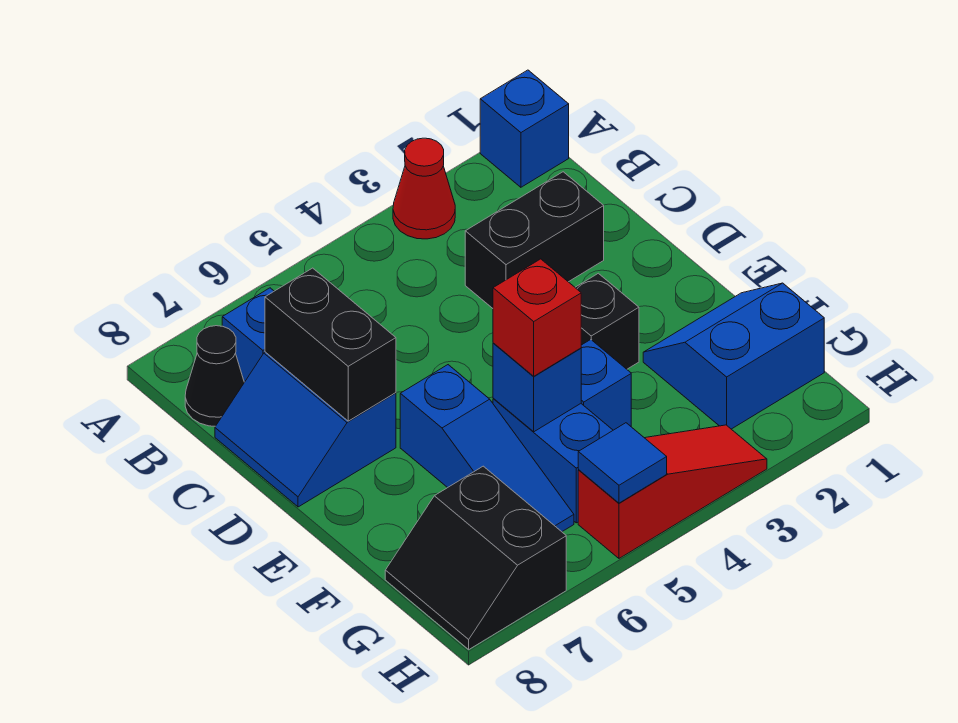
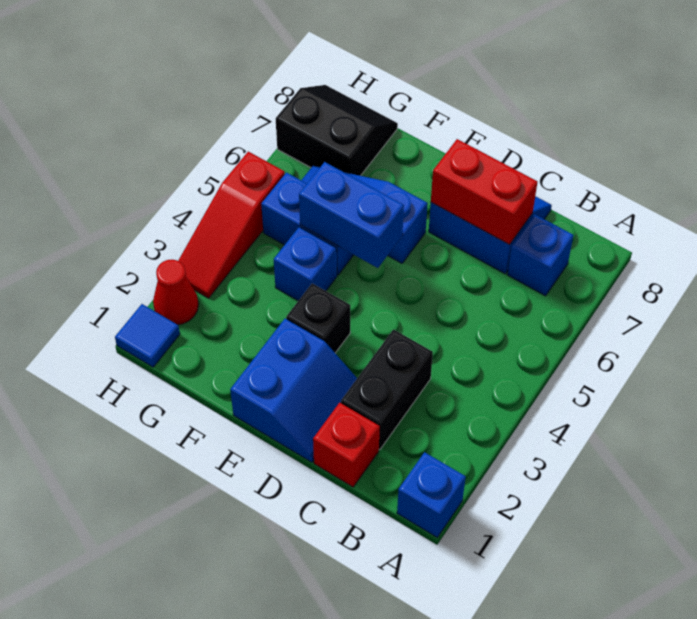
red cone A3 level 1 -> red cone H2 level 1
black cone B8 level 1 -> none
black brick C7:D7 level 2 -> red brick C7:D7 level 2
blue slope F1:G2 level 1 top G -> blue slope D1:E2 level 1 top E
blue brick F5 level 2 -> blue brick E5:F5 level 2
red brick F5 level 3 -> red brick C1 level 1
blue tile H5 level 2 -> blue tile H1 level 1

